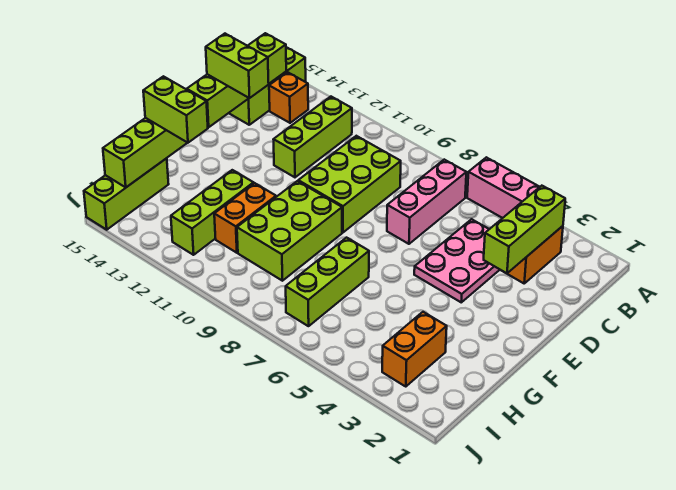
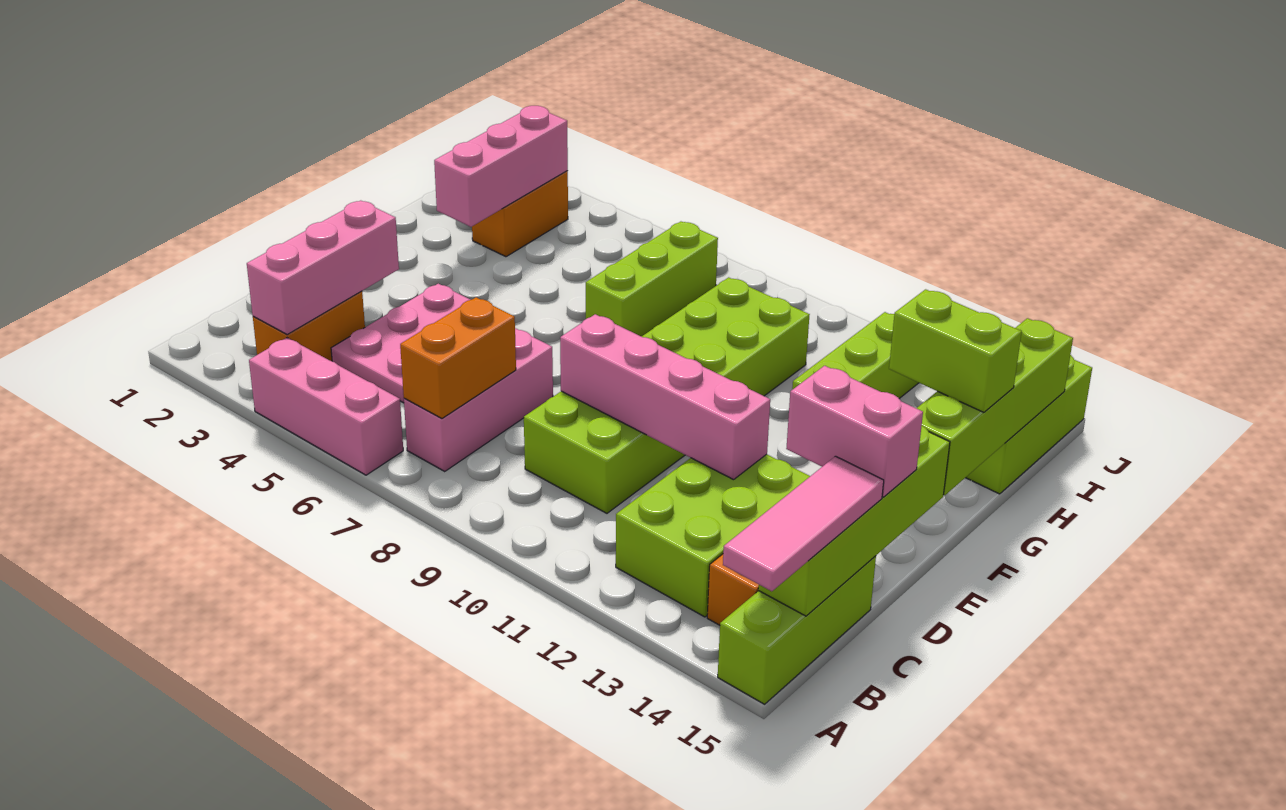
none -> pink tile A15:C15 level 3
lime brick B3:D3 level 2 -> pink brick B3:D3 level 2
lime brick B12:D12 level 1 -> lime brick B12:D13 level 1
none -> pink brick D9:D12 level 2
lime brick D14:D15 level 3 -> pink brick D14:D15 level 3
none -> pink brick G3:I3 level 2
orange brick G11:H11 level 1 -> orange brick B7:C7 level 2

